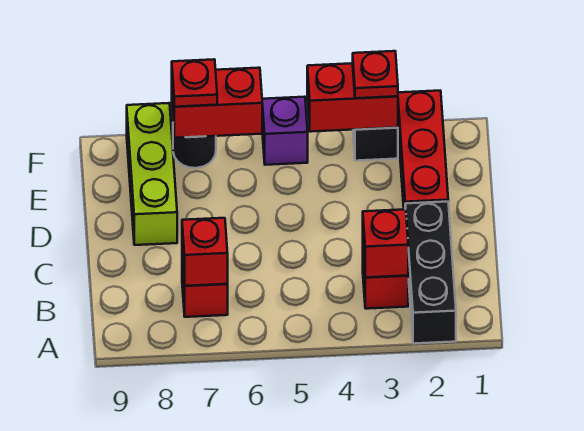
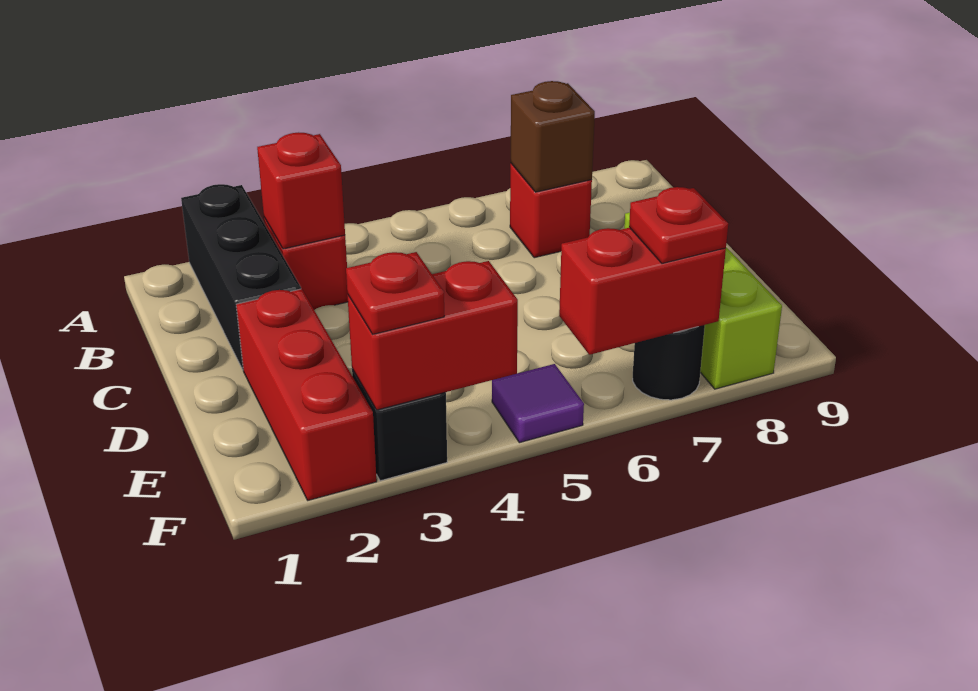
red brick B7 level 2 -> brown brick B7 level 2
purple brick F5 level 1 -> purple tile F5 level 1

